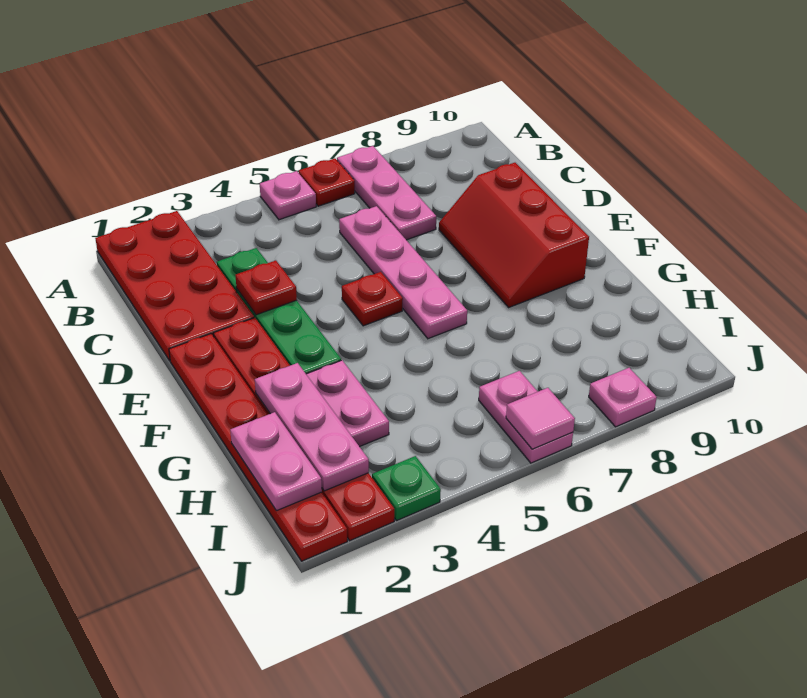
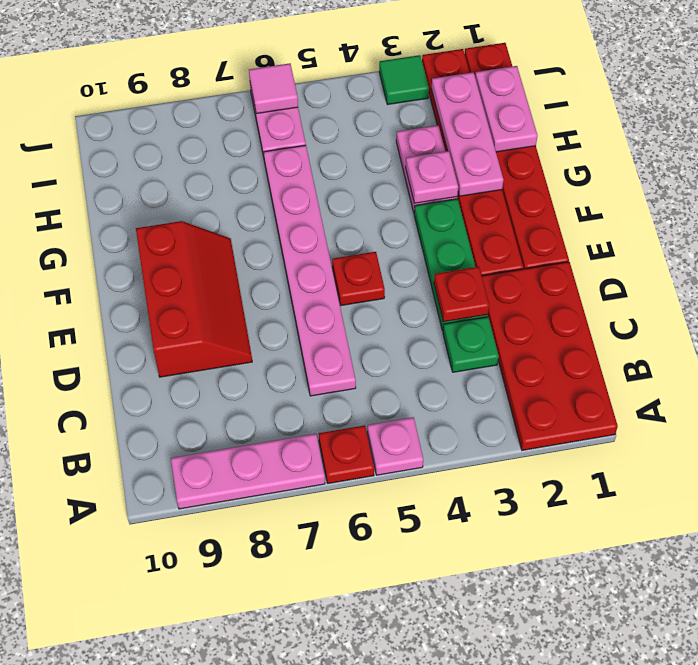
pink plate A7:C7 level 1 -> pink plate A7:A9 level 1
pink plate C6:F6 level 1 -> pink plate C6:H6 level 1
green plate J3 level 1 -> green tile J3 level 1
pink plate J8 level 1 -> pink plate G3 level 2

